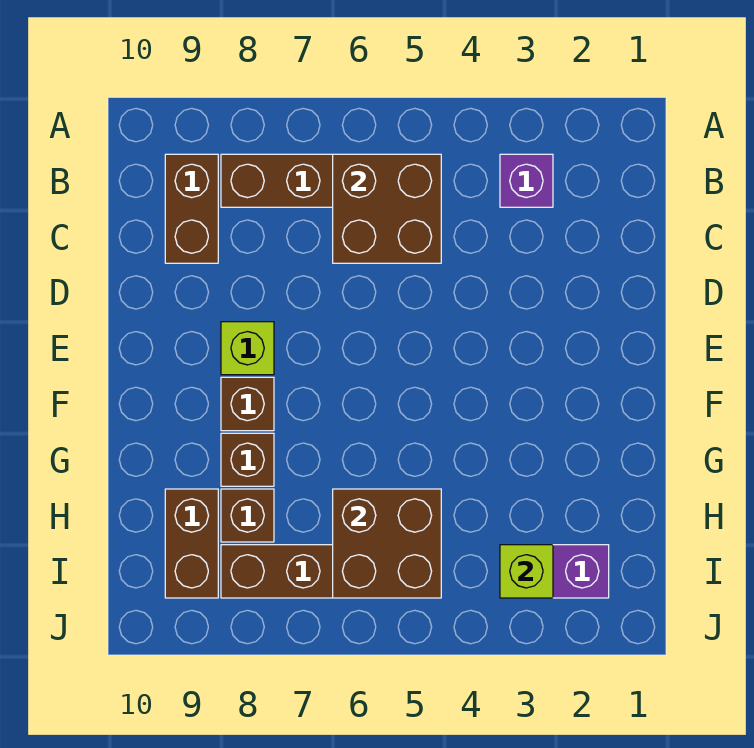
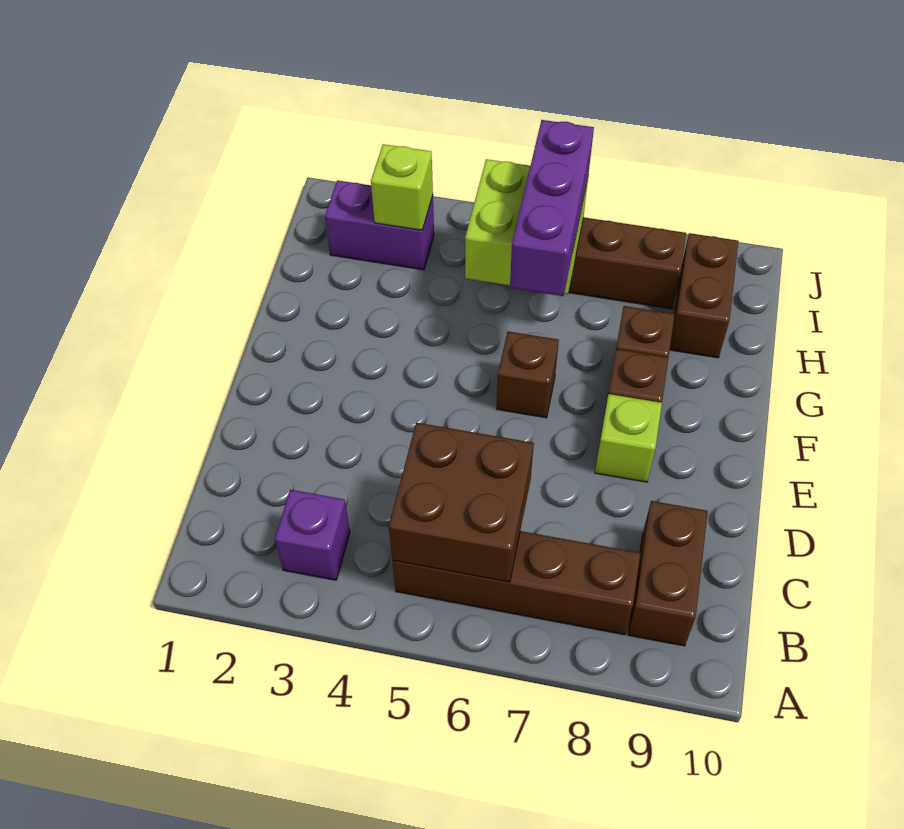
none -> purple brick G6:I6 level 3
brown brick H5:I6 level 2 -> lime brick H5:I6 level 2
brown brick H8 level 1 -> brown brick F6 level 1

